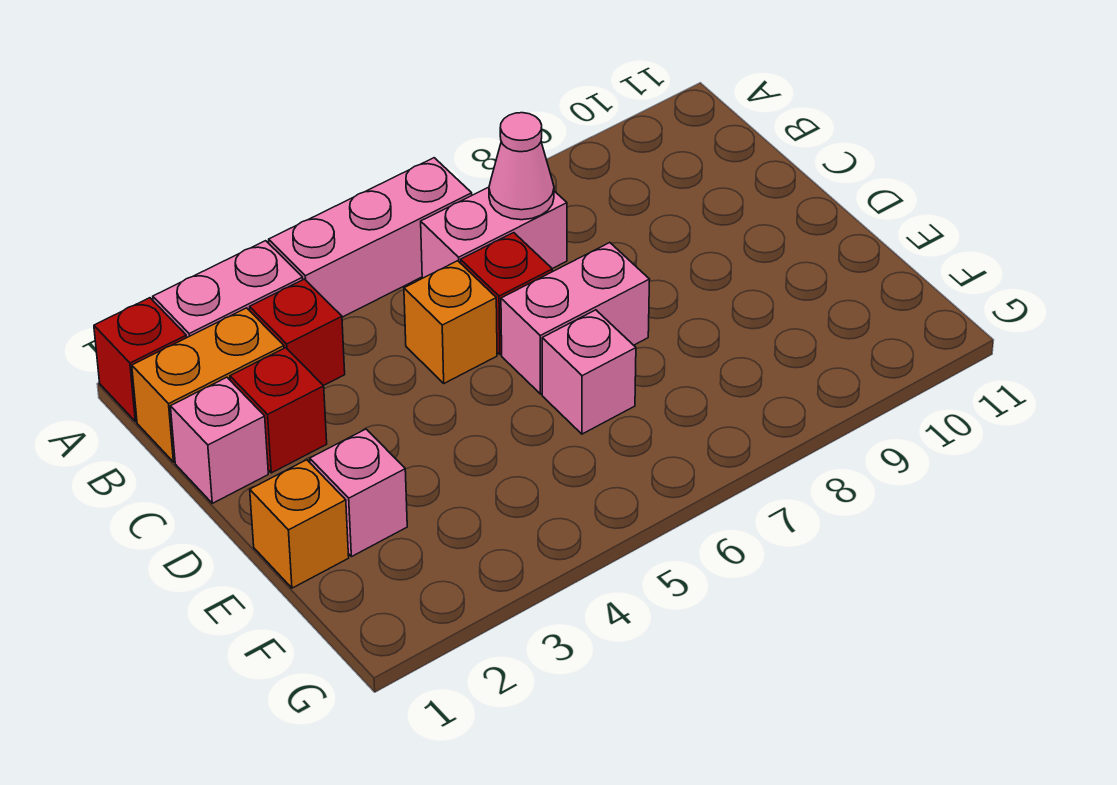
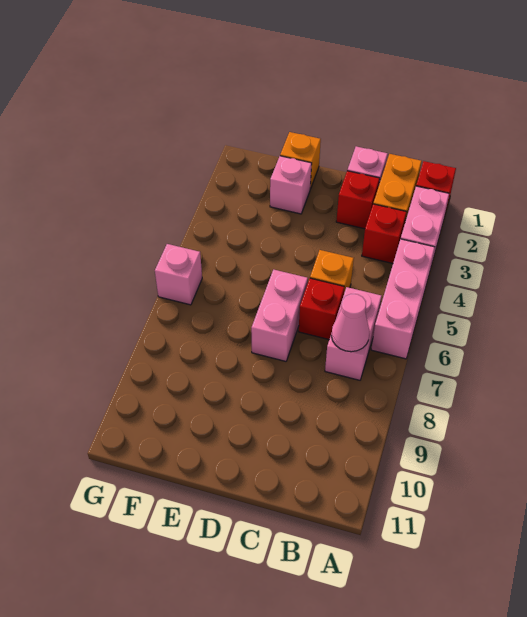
pink brick E6 level 1 -> pink brick G6 level 1

